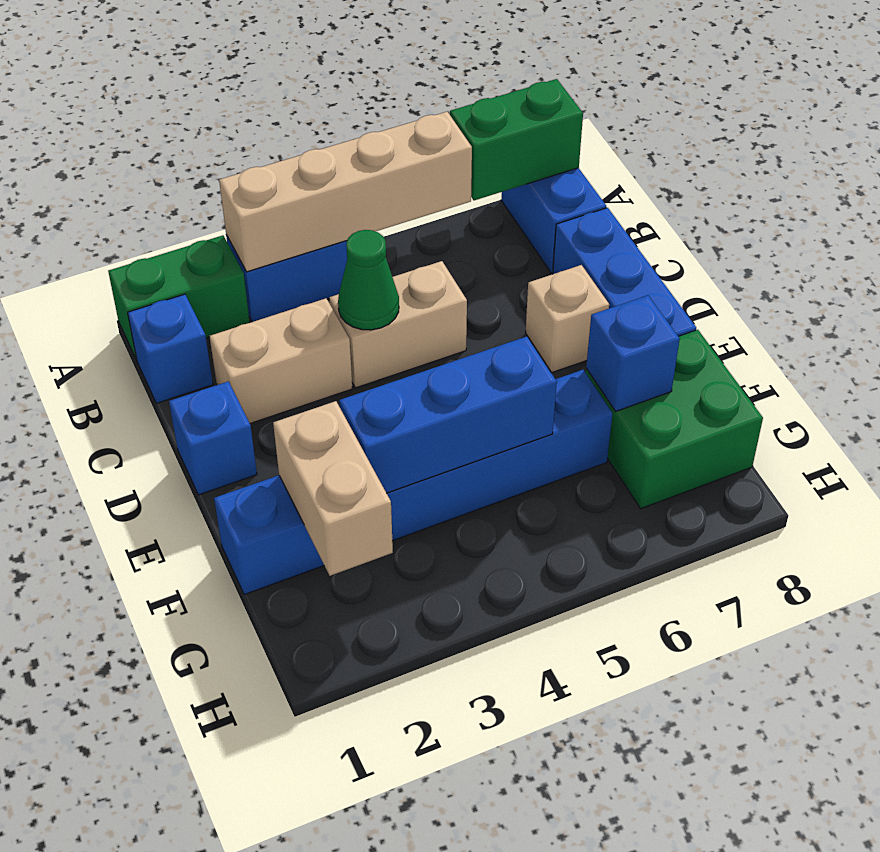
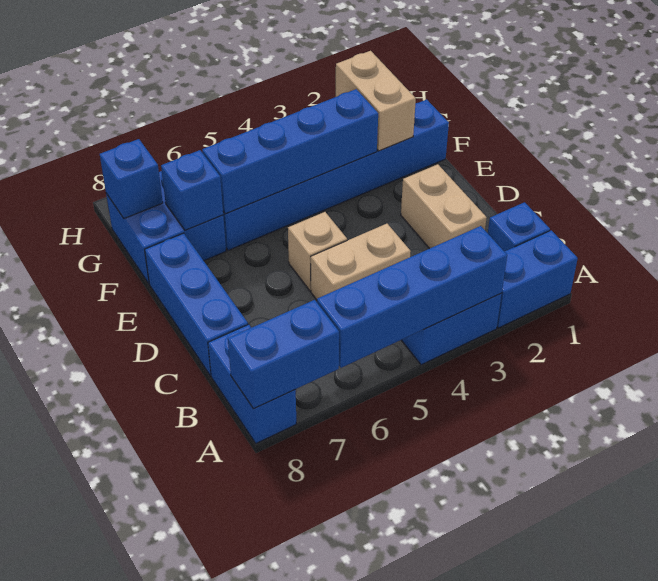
green brick A1:A2 level 1 -> blue brick A1:A2 level 1
tan brick A3:A6 level 2 -> blue brick A3:A6 level 2
green brick A7:A8 level 2 -> blue brick A7:A8 level 2
tan brick C2:C3 level 1 -> tan brick C2:D2 level 1
green cone C4 level 2 -> none
blue brick D1 level 1 -> blue brick G8 level 2
tan brick D7 level 1 -> tan brick D5 level 1
blue brick F3:F5 level 2 -> blue brick F3:F6 level 2
green brick F7:G8 level 1 -> blue brick F7:G8 level 1

